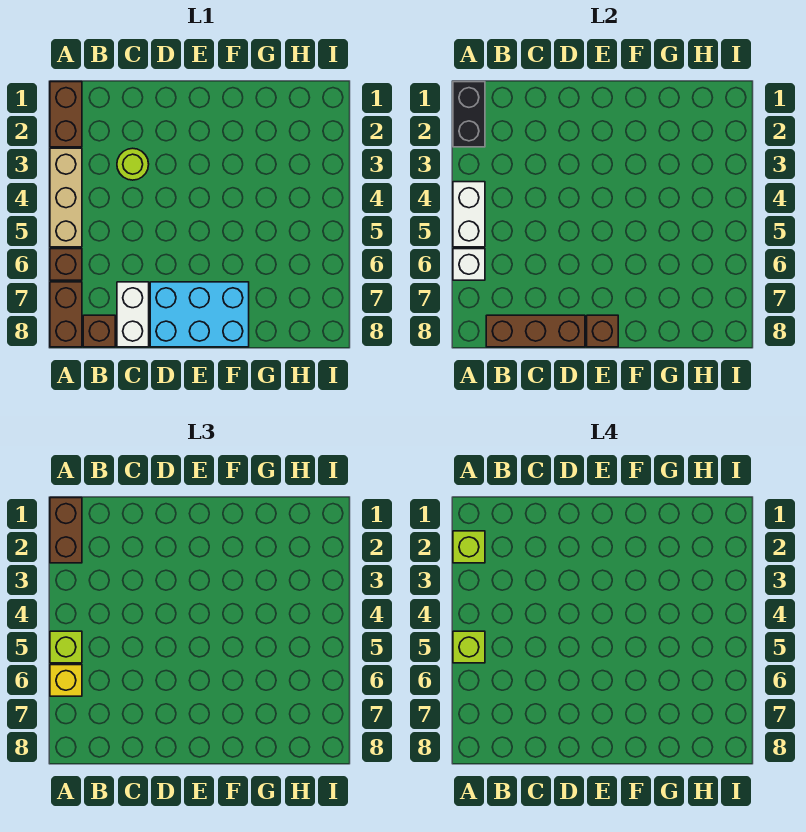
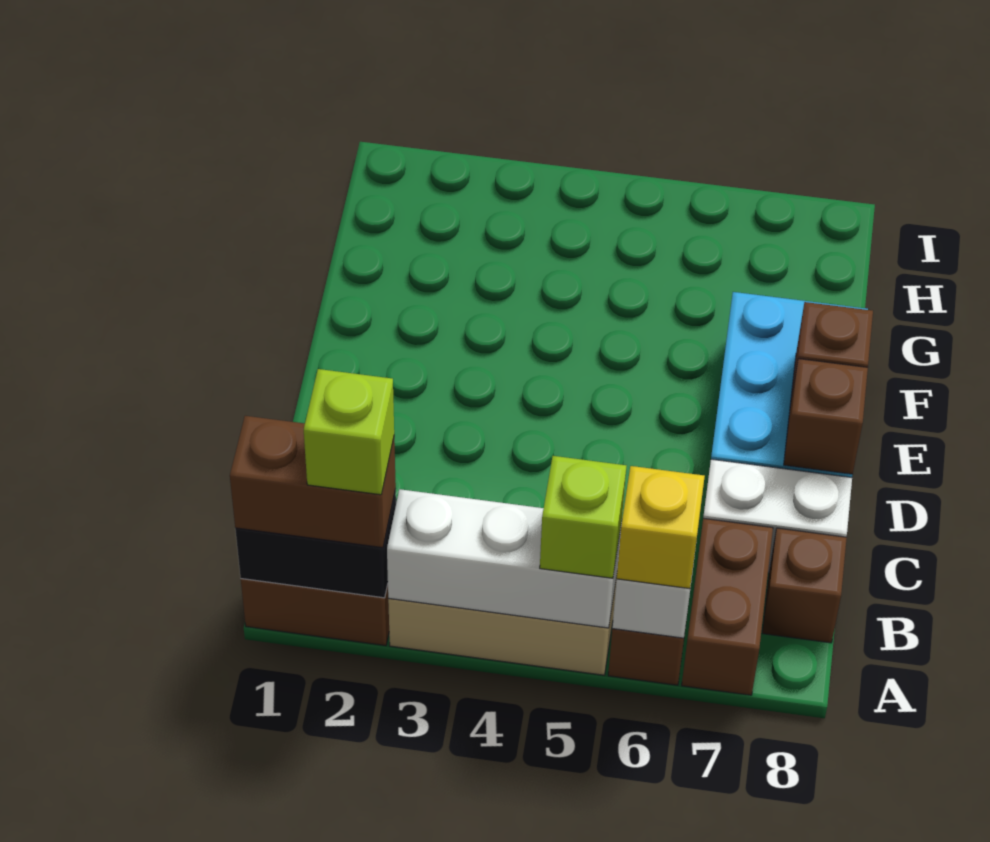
white brick A4:A5 level 2 -> white brick A3:A5 level 2
lime brick A5 level 4 -> none
brown brick A7:A8 level 1 -> brown brick A7:B7 level 1
brown brick B8:D8 level 2 -> brown brick D8 level 2
lime round brick C3 level 1 -> none

